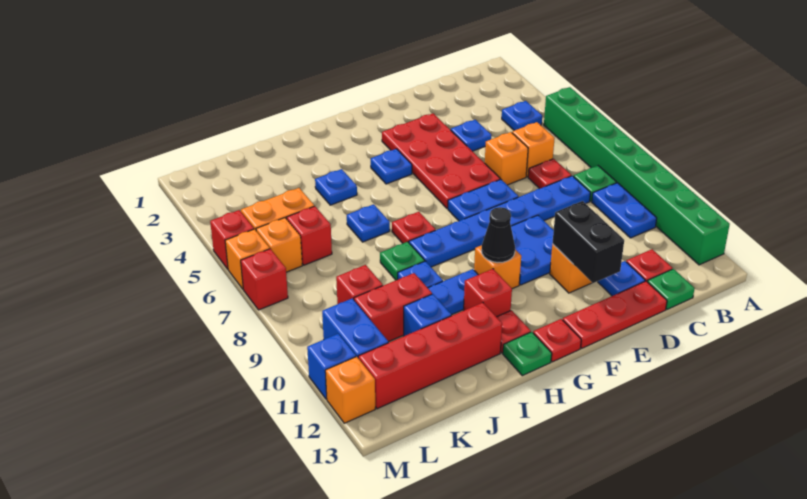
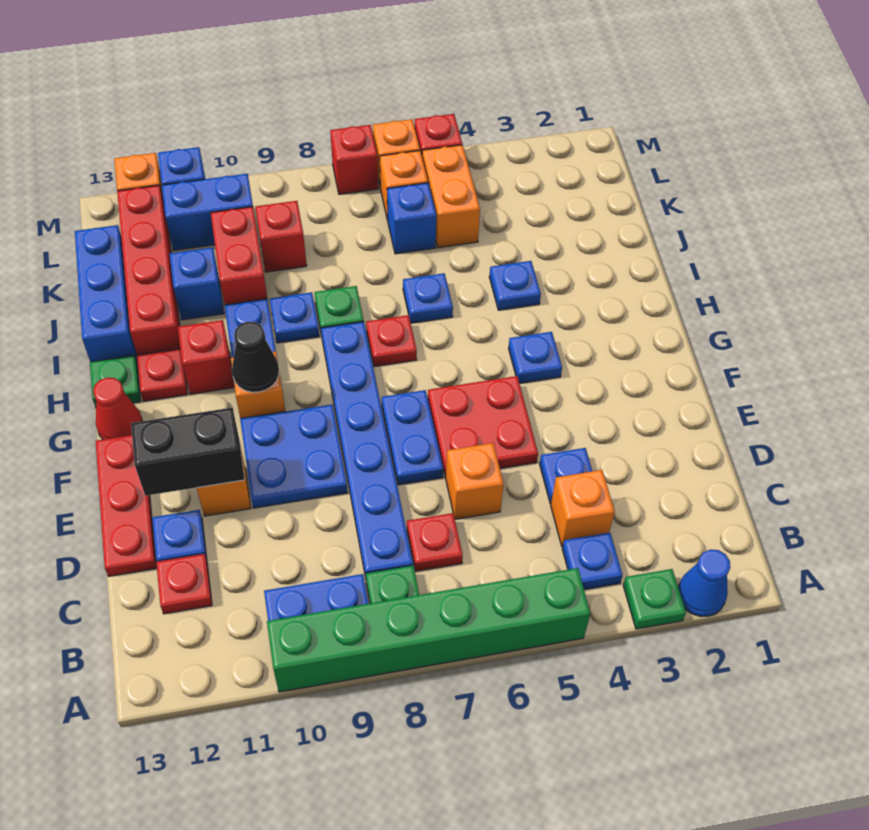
none -> blue cone A2 level 1
green brick A5:A12 level 1 -> green brick A5:A10 level 1
orange brick C6 level 1 -> orange brick C4 level 1
green plate C13 level 1 -> green plate A3 level 1
red plate E3:F6 level 1 -> red plate E5:F6 level 1
red plate G13 level 1 -> red cone G13 level 1
none -> blue brick I13:K13 level 1
red brick K6 level 1 -> blue brick K6 level 1

